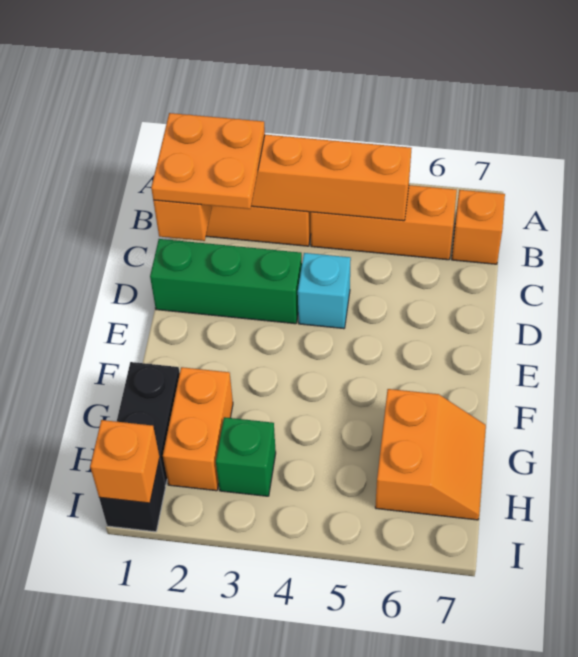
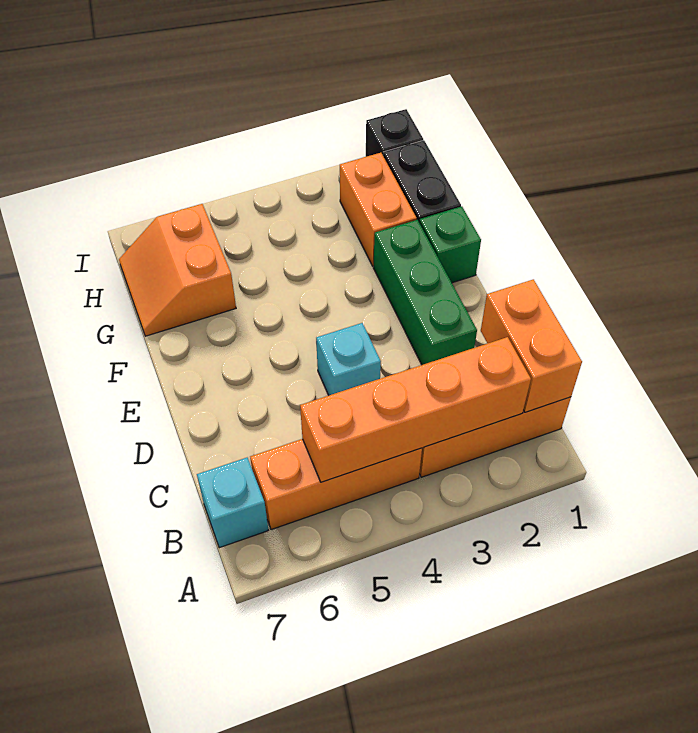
orange plate B1:C2 level 3 -> none
orange brick B7 level 1 -> cyan brick B7 level 1
green brick D1:D3 level 1 -> green brick D2:F2 level 1
green brick H3 level 1 -> green brick F1 level 1
orange brick I1 level 2 -> none

